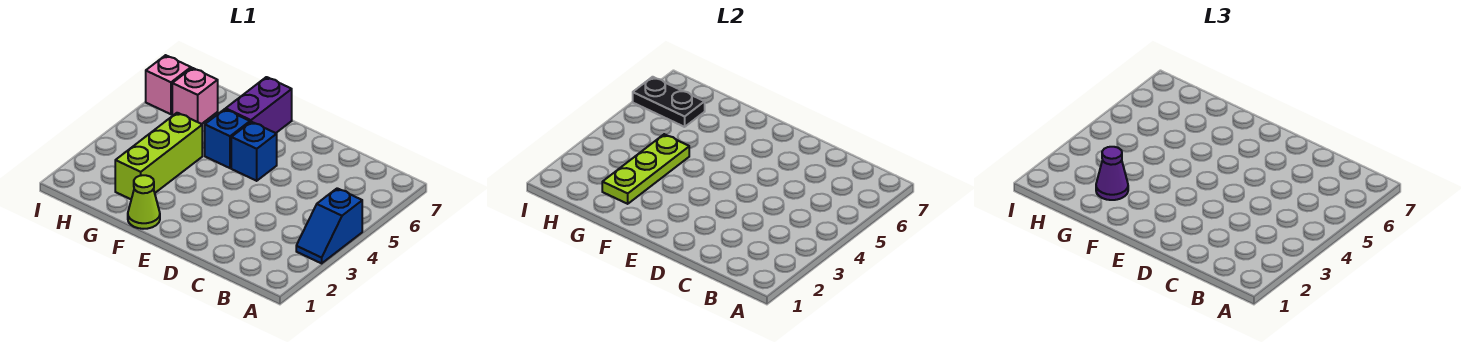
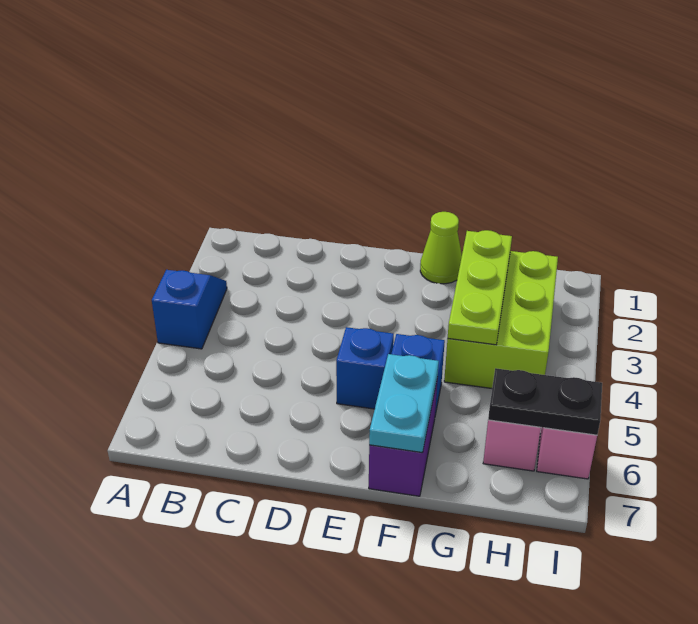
none -> cyan plate F6:F7 level 2
lime brick G2:G4 level 1 -> lime brick G2:H4 level 1
purple cone G2 level 3 -> none

